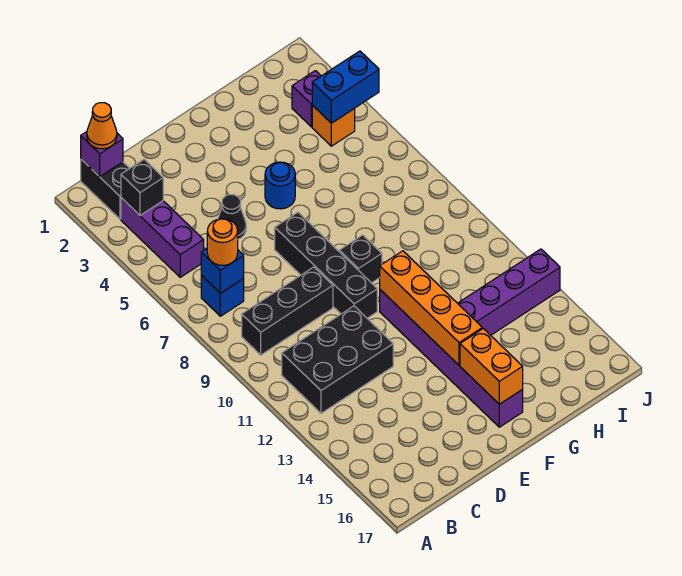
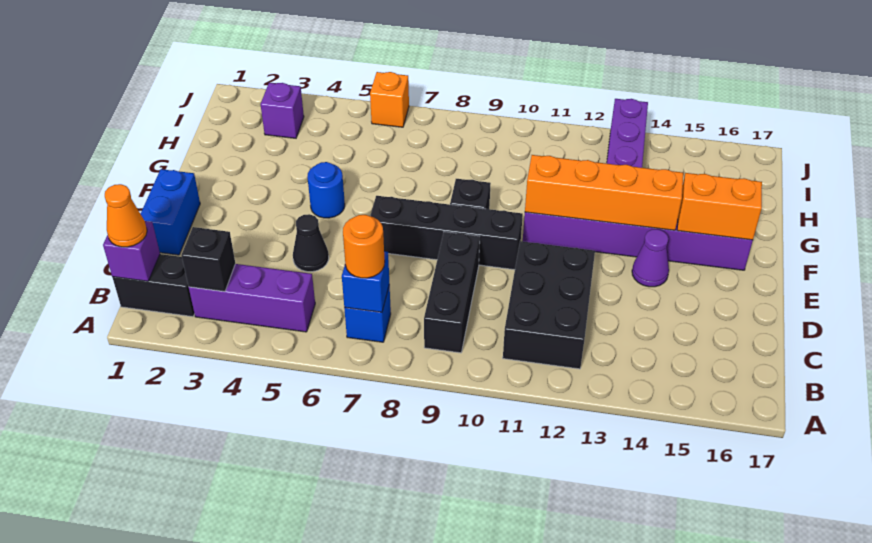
none -> purple cone E14 level 1
orange brick I4 level 1 -> orange brick J6 level 1
blue brick I4:J4 level 2 -> blue brick D1:E1 level 1

